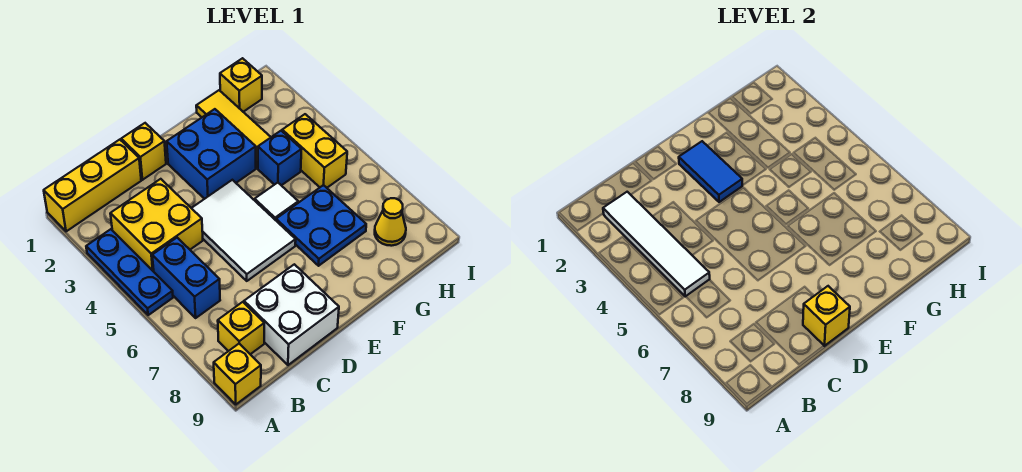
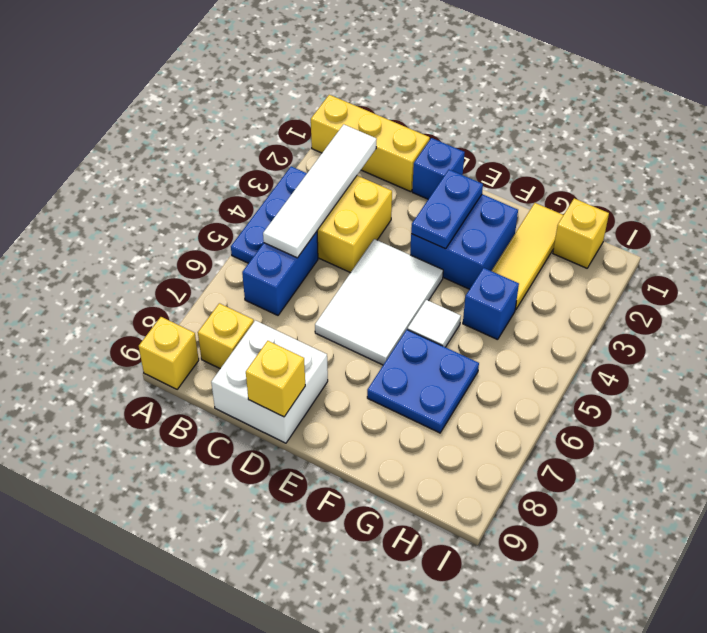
yellow brick D1 level 1 -> blue brick D1 level 1
blue tile E2:E3 level 2 -> blue plate E2:E3 level 2
yellow brick H4:H5 level 1 -> none
yellow cone H8 level 1 -> none

